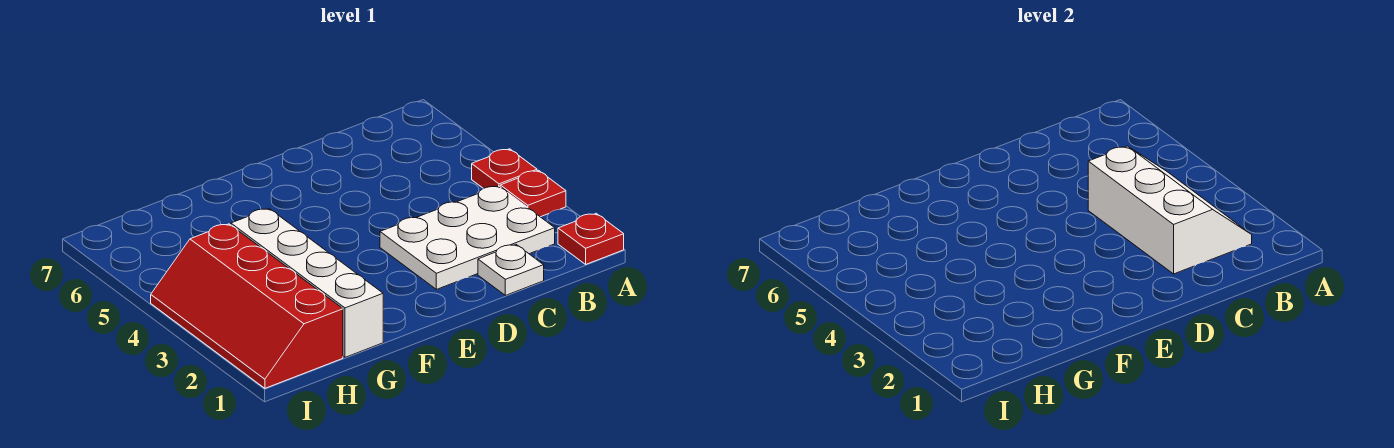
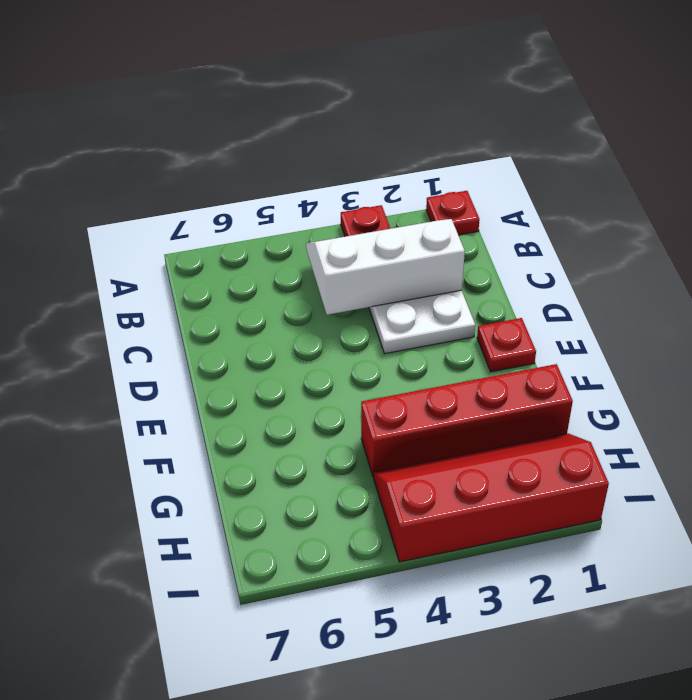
red plate A4 level 1 -> red plate E1 level 1
white plate C1 level 1 -> none
white brick G1:G4 level 1 -> red brick G1:G4 level 1
red slope H1:I4 level 1 top H -> red slope H1:I4 level 1 top I

